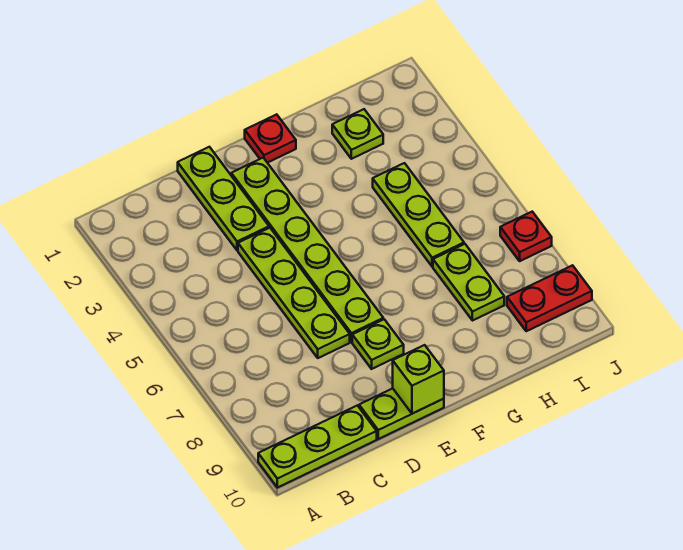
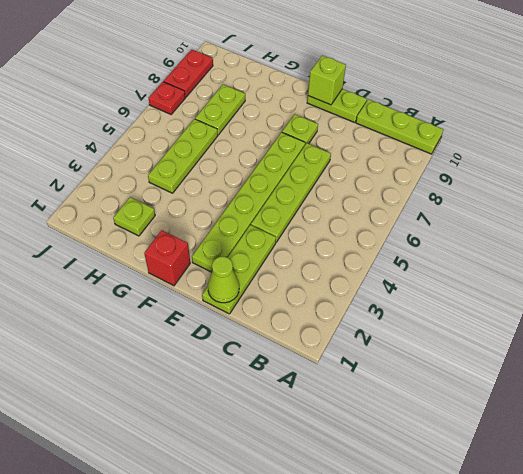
none -> lime cone D1 level 2
red plate F1 level 1 -> red brick F1 level 1
red plate I9:J9 level 1 -> red plate J8:J9 level 1

